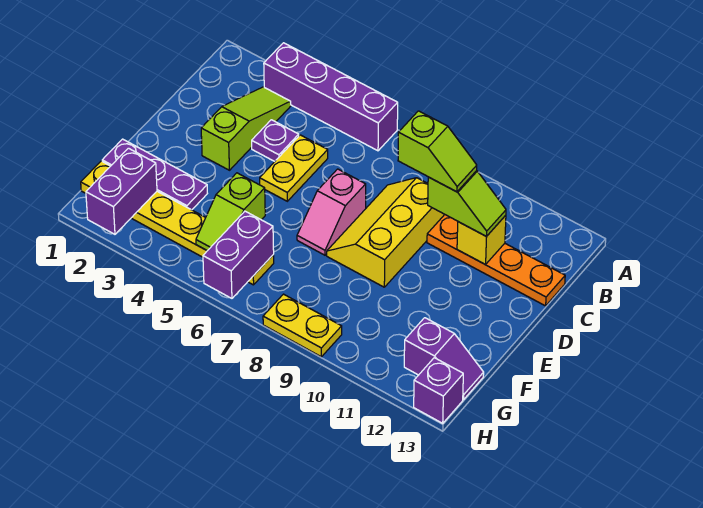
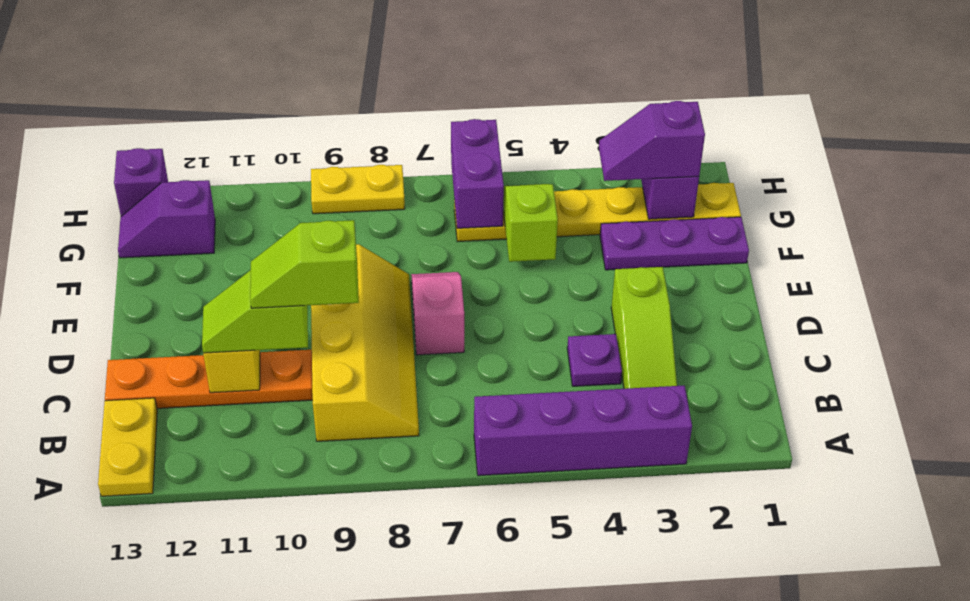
yellow plate C5:D5 level 1 -> yellow plate A13:B13 level 1
yellow slope C8:E9 level 1 top 9 -> yellow slope B8:E9 level 1 top 9
none -> purple slope G2:G3 level 3 top 2

